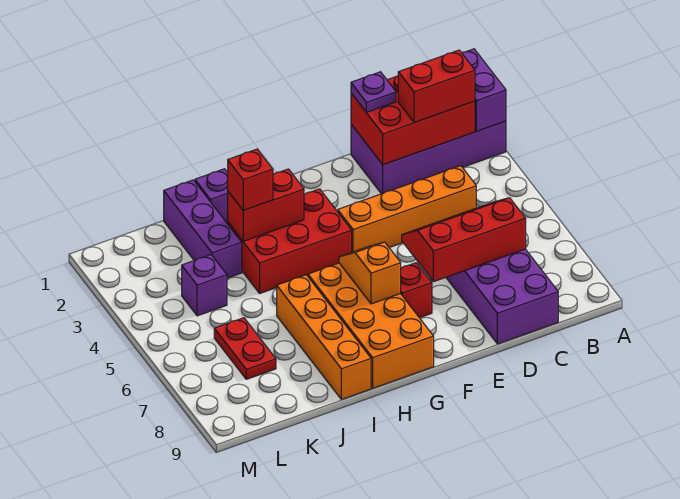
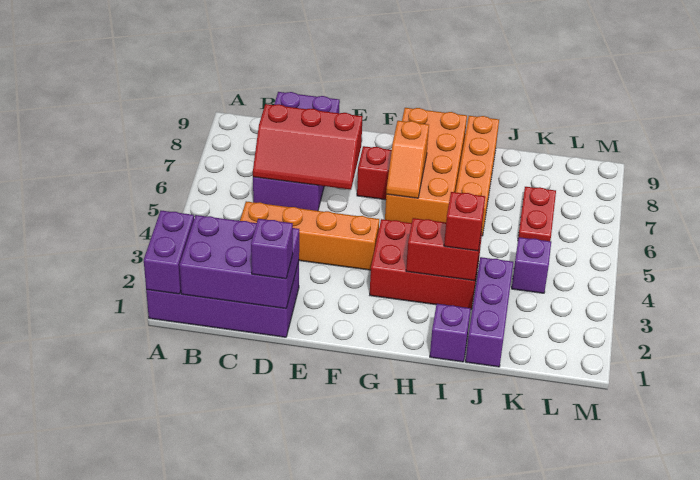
red brick B1:D2 level 2 -> purple brick B1:D2 level 2
red brick B2:C2 level 3 -> none
purple plate D1 level 3 -> purple brick D1 level 3

